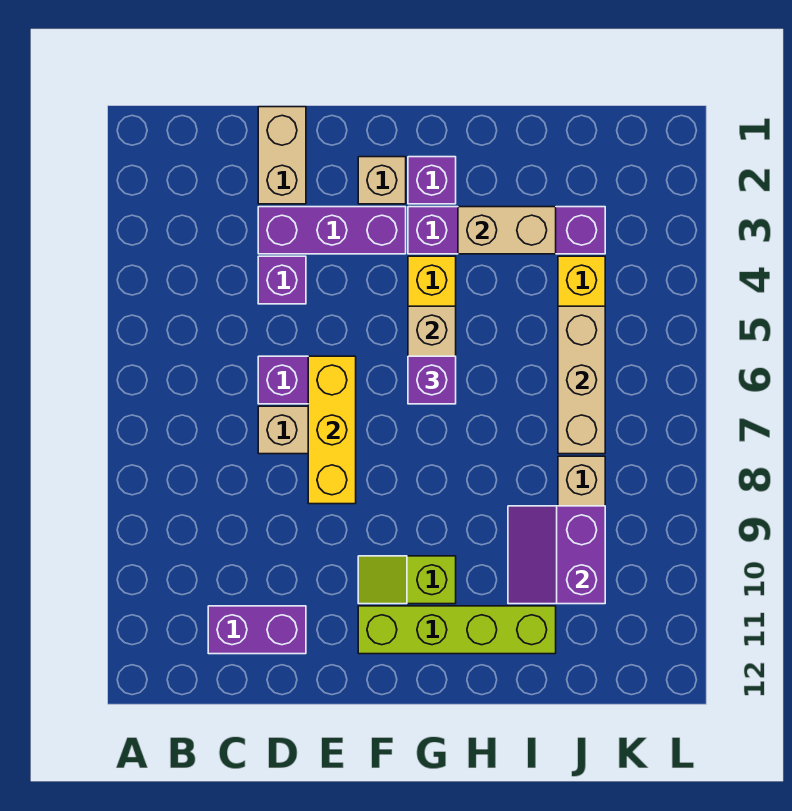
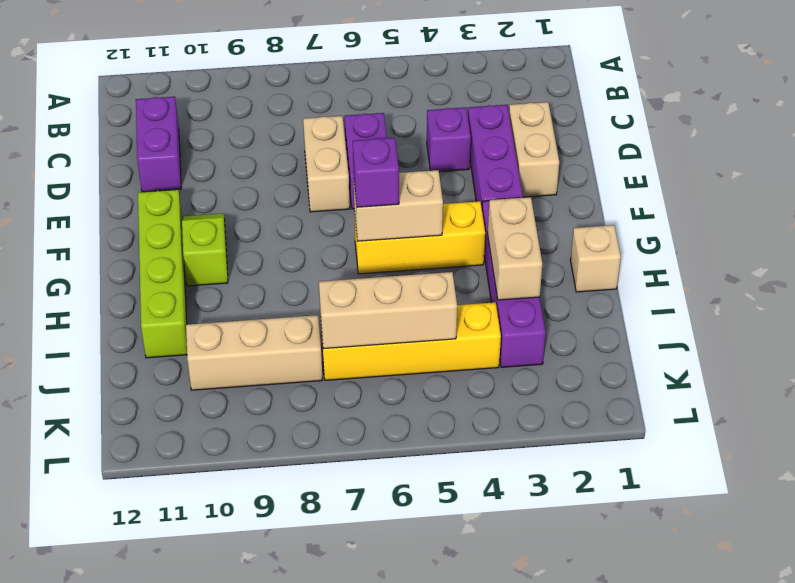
tan brick D1:D2 level 1 -> tan brick D2:E2 level 1
yellow brick E6:E8 level 2 -> none
tan brick F2 level 1 -> tan brick H1 level 1
purple brick G2 level 1 -> none
purple slope I9:J10 level 2 top J -> none

